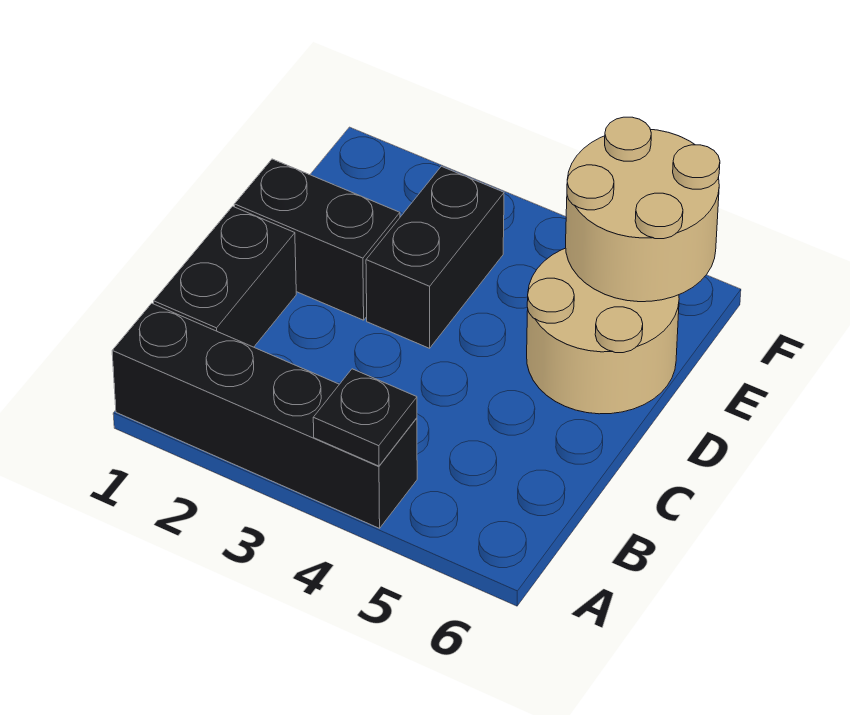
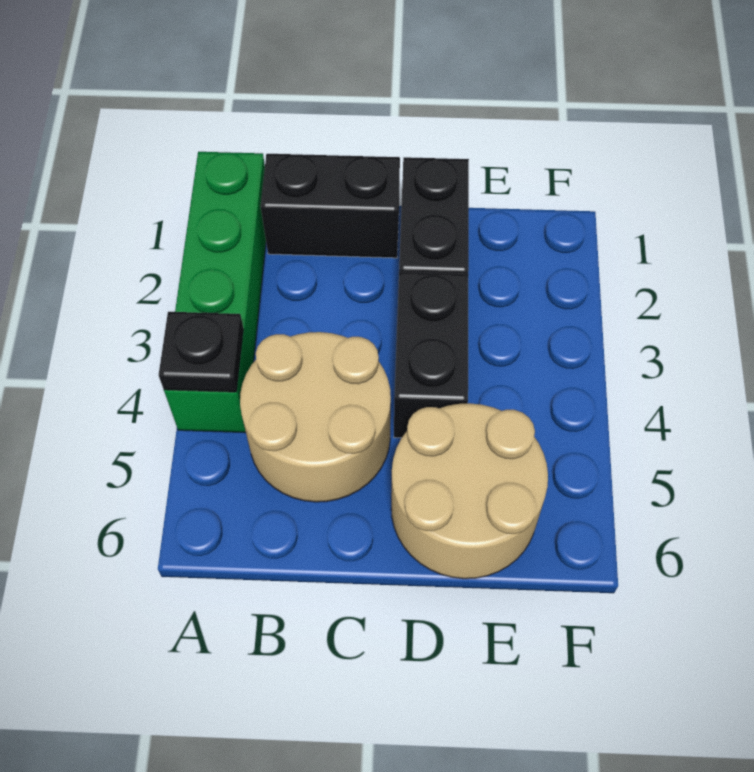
black brick A1:A4 level 1 -> green brick A1:A4 level 1
black brick D3:E3 level 1 -> black brick D3:D4 level 1
tan round brick E5:F6 level 2 -> tan round brick B4:C5 level 1

